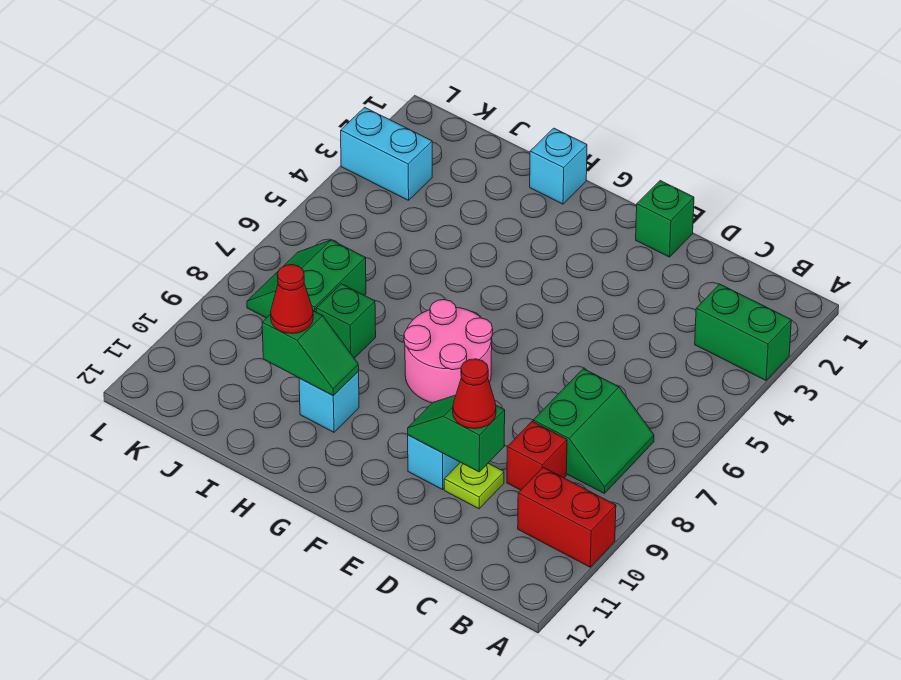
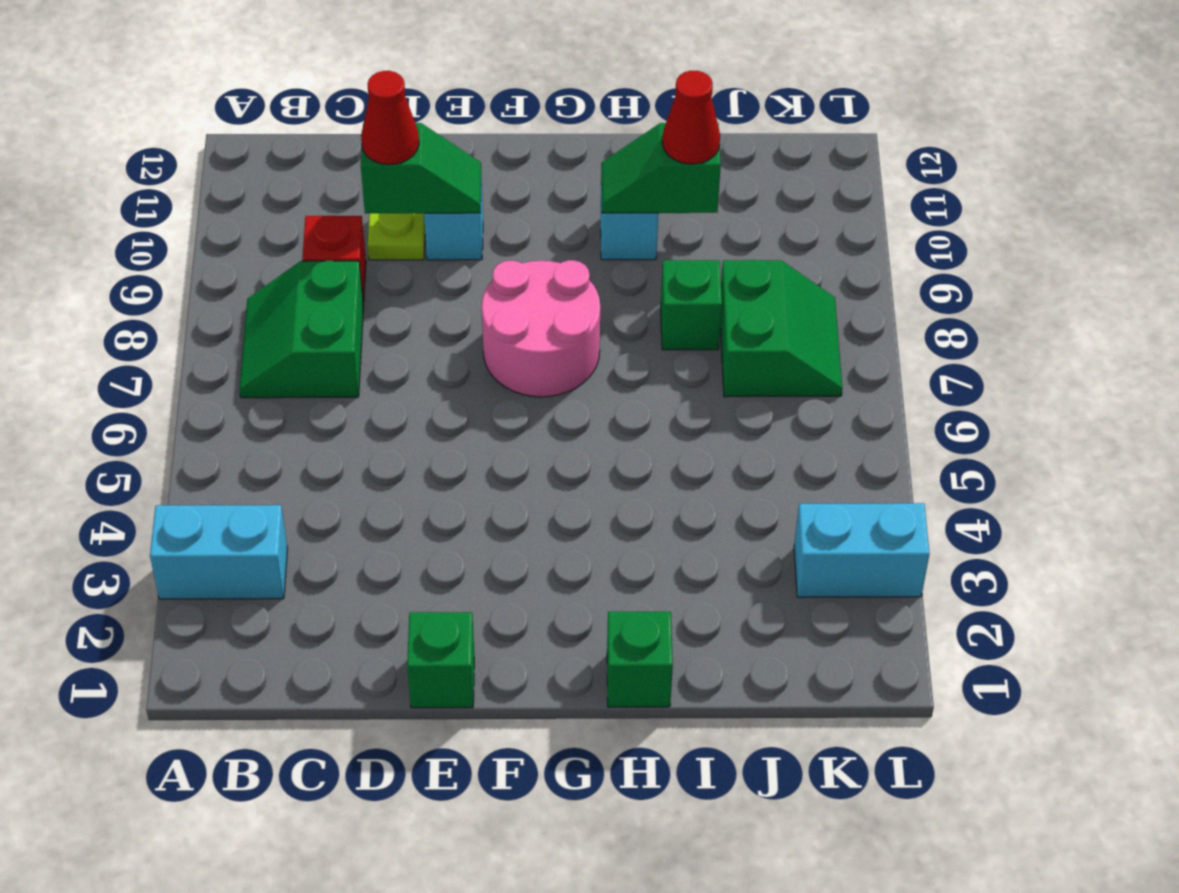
green brick A3:B3 level 1 -> cyan brick A3:B3 level 1
red brick A10:B10 level 1 -> none
cyan brick H1 level 1 -> green brick H1 level 1

